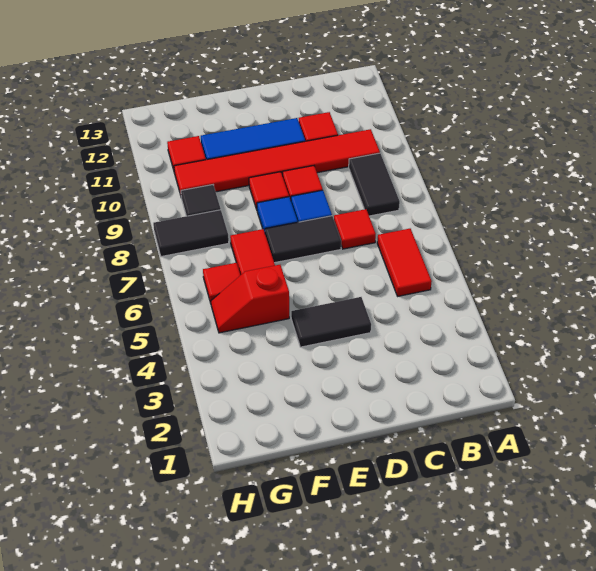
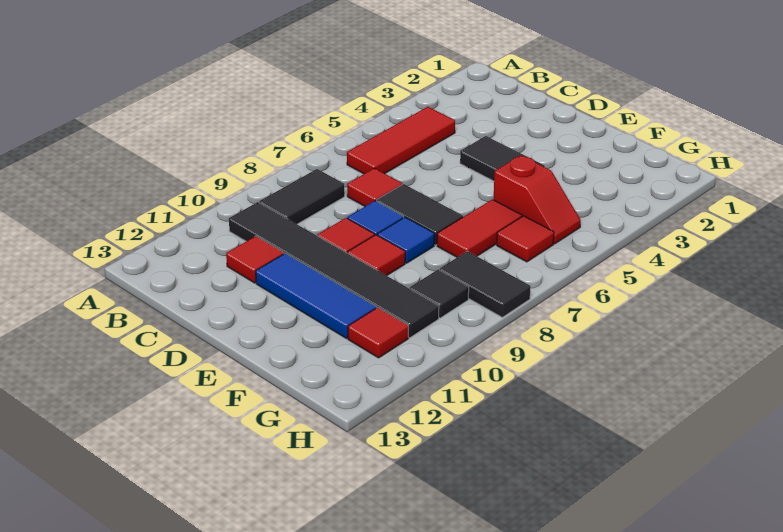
red tile B5:B6 level 1 -> red tile B4:B6 level 1
red tile B10:G10 level 1 -> black tile B10:G10 level 1

